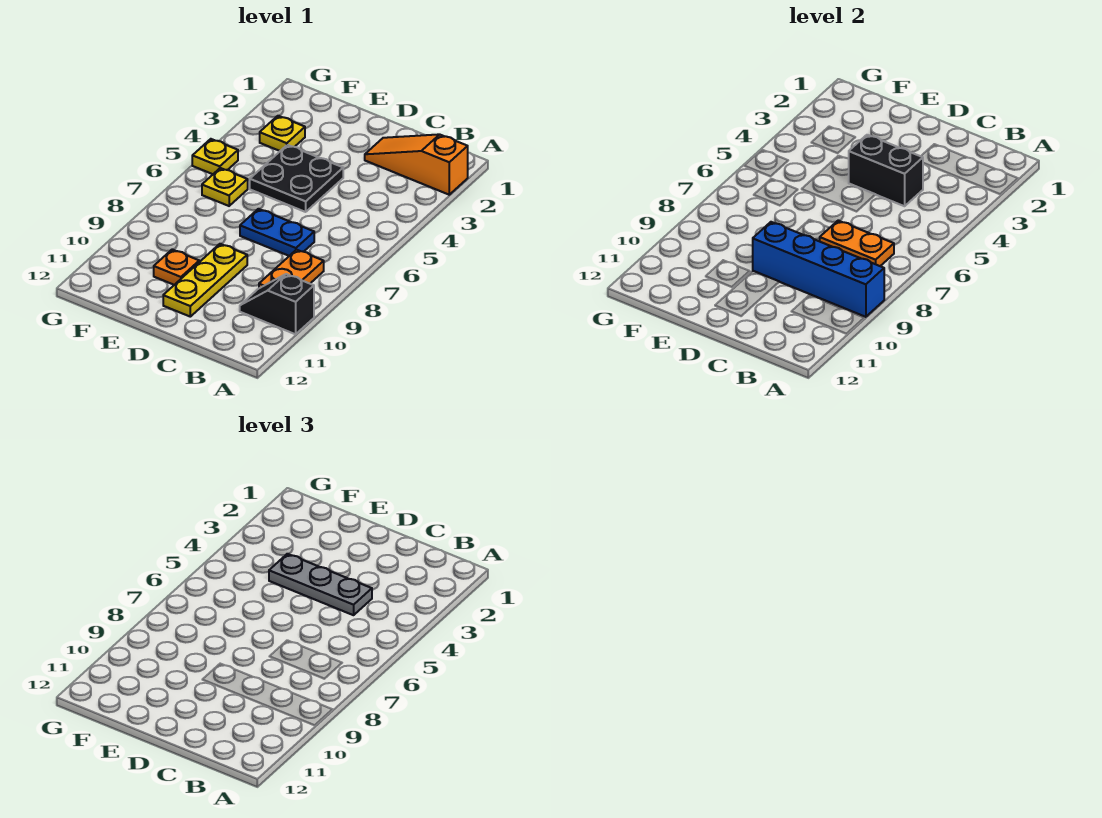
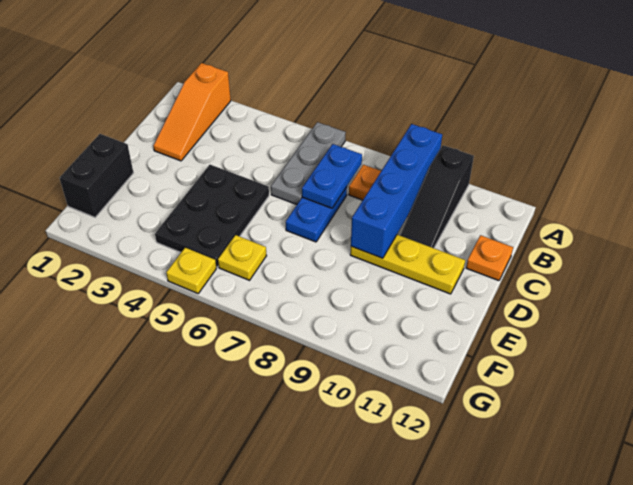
black slope A10:B10 level 1 top A -> black slope A10:C10 level 1 top A
orange plate B7:C7 level 2 -> blue plate B7:C7 level 2
black brick C4:D4 level 2 -> black brick E1:F1 level 1
grey plate C4:E4 level 3 -> grey plate A6:C6 level 1
black plate D4:E5 level 1 -> black plate D4:F5 level 1
orange plate E10 level 1 -> orange plate C12 level 1
yellow plate F3 level 1 -> none

